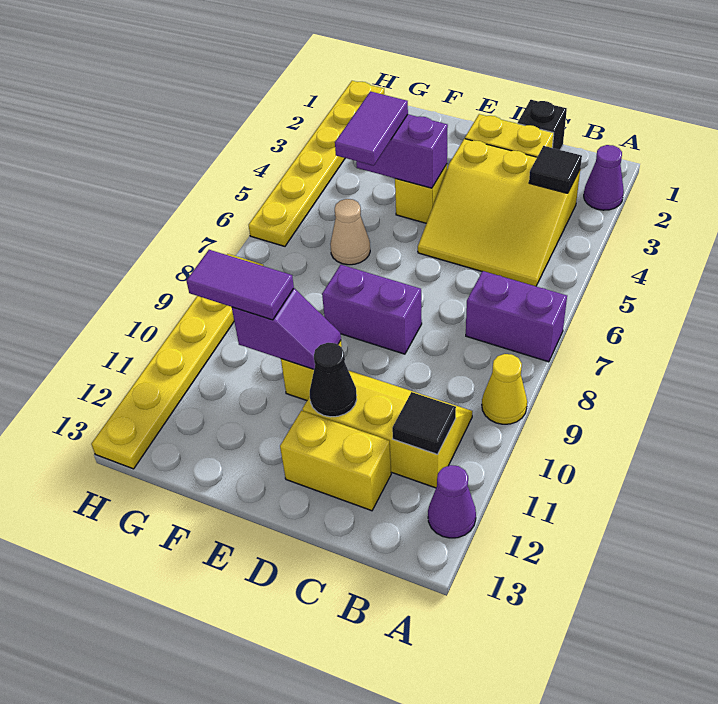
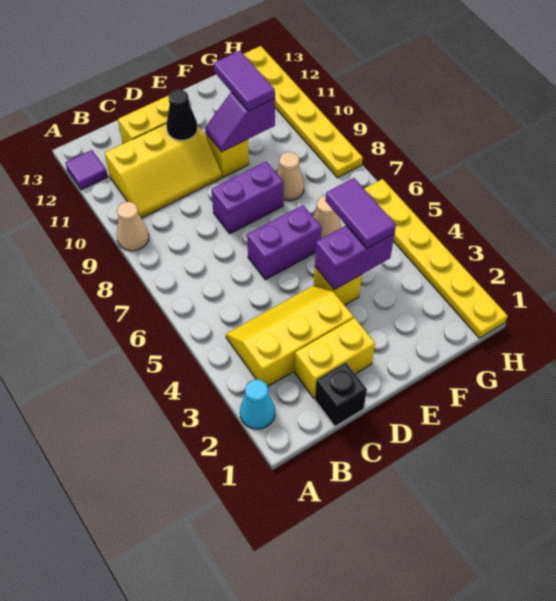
purple cone A2 level 1 -> cyan cone A2 level 1
purple brick A7:B7 level 1 -> purple brick D6:E6 level 1
yellow cone A9 level 1 -> tan cone A9 level 1
purple cone A12 level 1 -> purple tile A12 level 1
yellow slope B3:D5 level 1 top 3 -> yellow slope B3:D4 level 1 top 3
black tile B3 level 2 -> none
black tile B11 level 2 -> none
none -> tan cone F8 level 1
purple tile F10:G10 level 3 -> purple tile F10:F11 level 3

